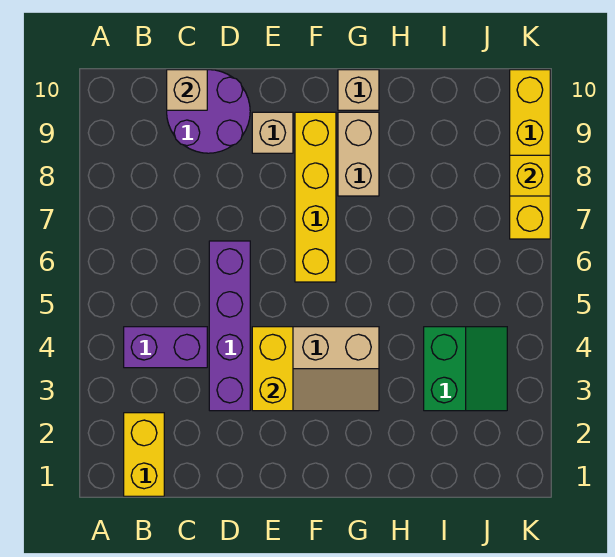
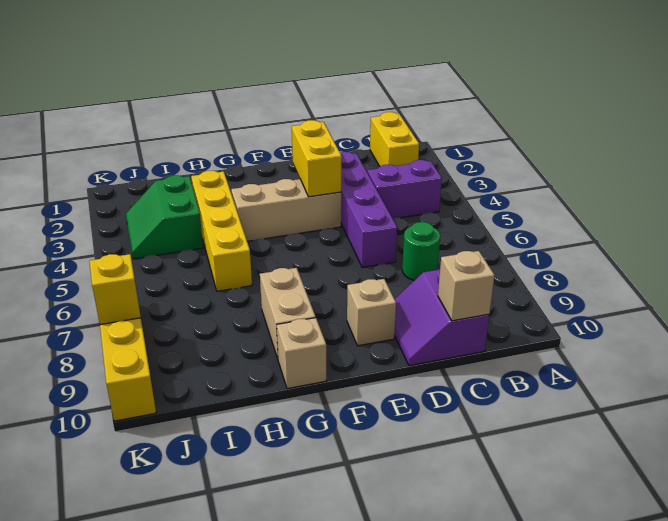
none -> green round brick C7 level 1
purple round brick C9:D10 level 1 -> purple slope C9:D10 level 1 top C
yellow brick F6:F9 level 1 -> yellow brick H3:H6 level 1

